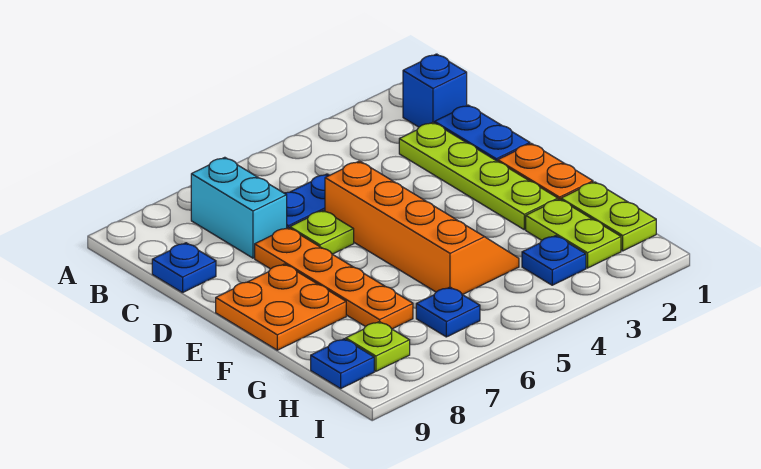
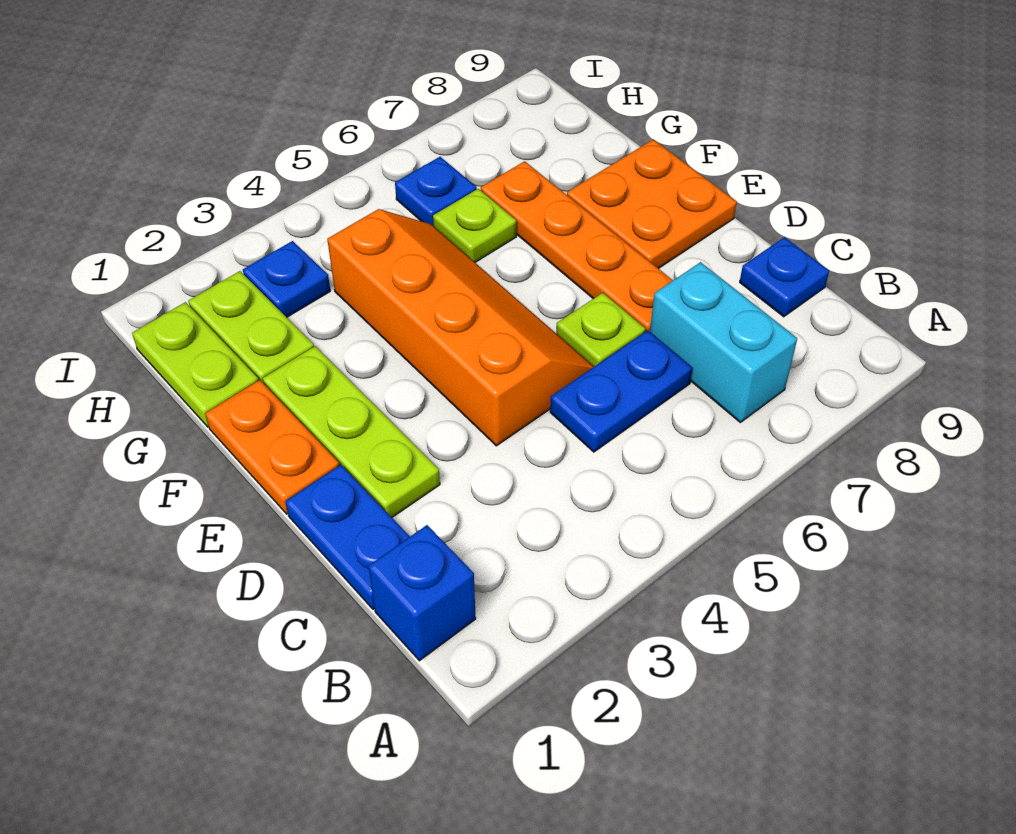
lime plate C2:F2 level 1 -> lime plate D2:F2 level 1
orange slope D4:G5 level 1 top 5 -> orange slope D4:G5 level 1 top 4
lime plate H8 level 1 -> lime plate G6 level 1
blue plate H9 level 1 -> none

